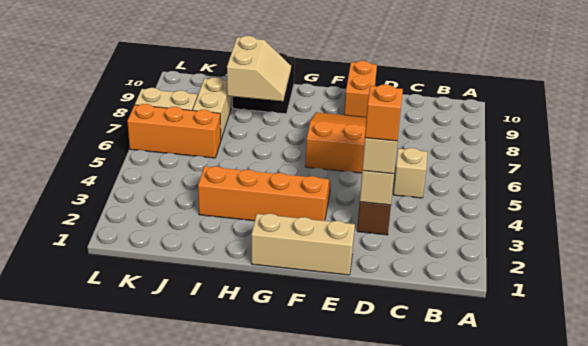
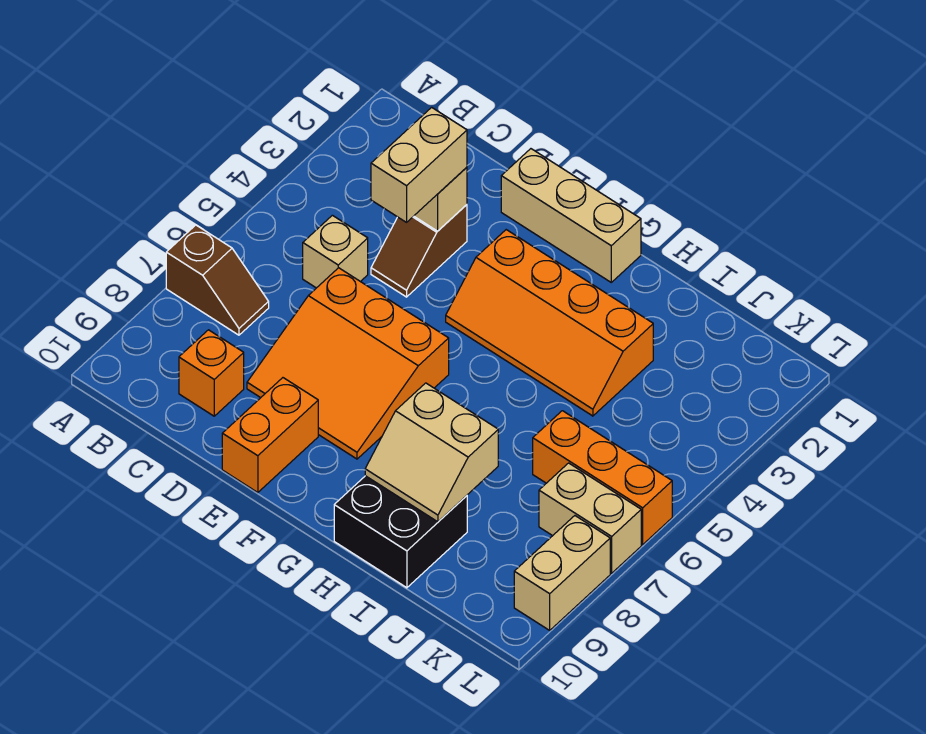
none -> brown slope A7:B7 level 1 top A
orange brick D3 level 4 -> orange brick C9 level 1
tan slope H8:I9 level 2 top I -> tan slope H8:I9 level 2 top 8
tan brick J7:J8 level 1 -> tan brick L8:L9 level 1

